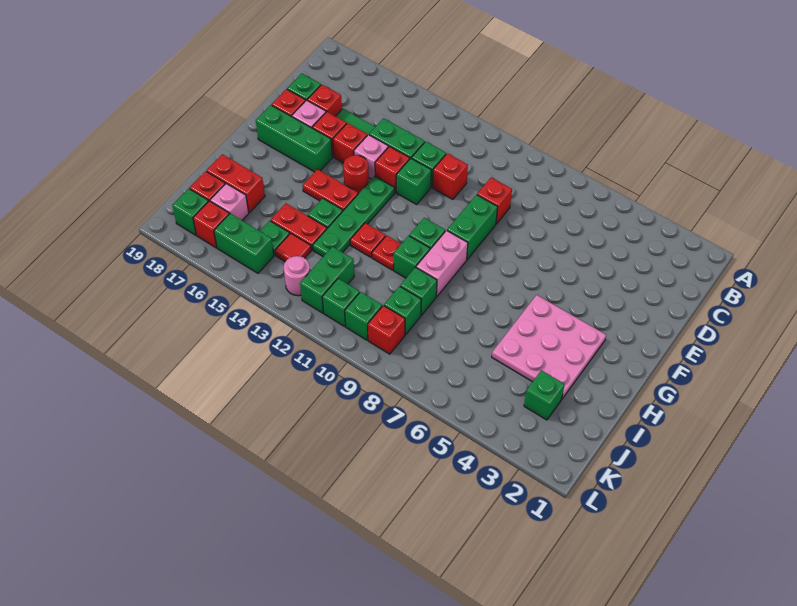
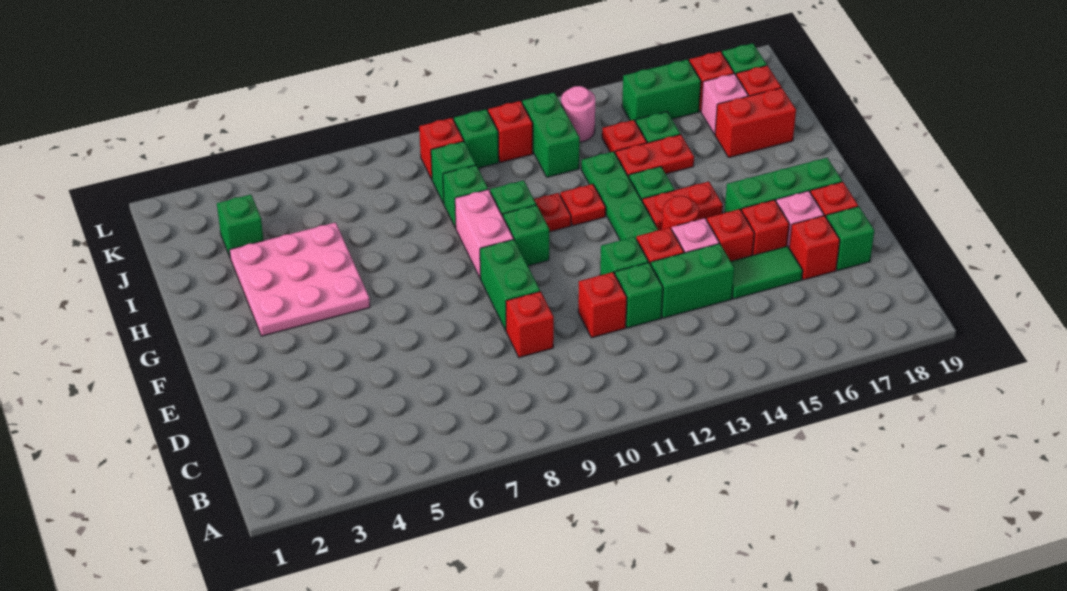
red tile J14 level 1 -> red plate J14 level 1
green brick K11 level 1 -> red brick K11 level 1

